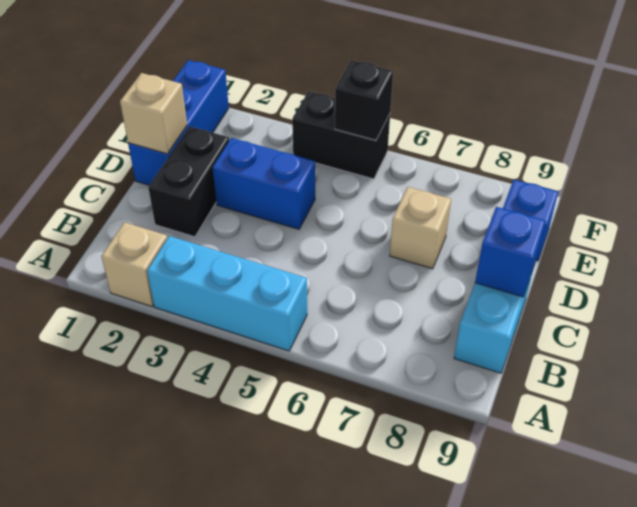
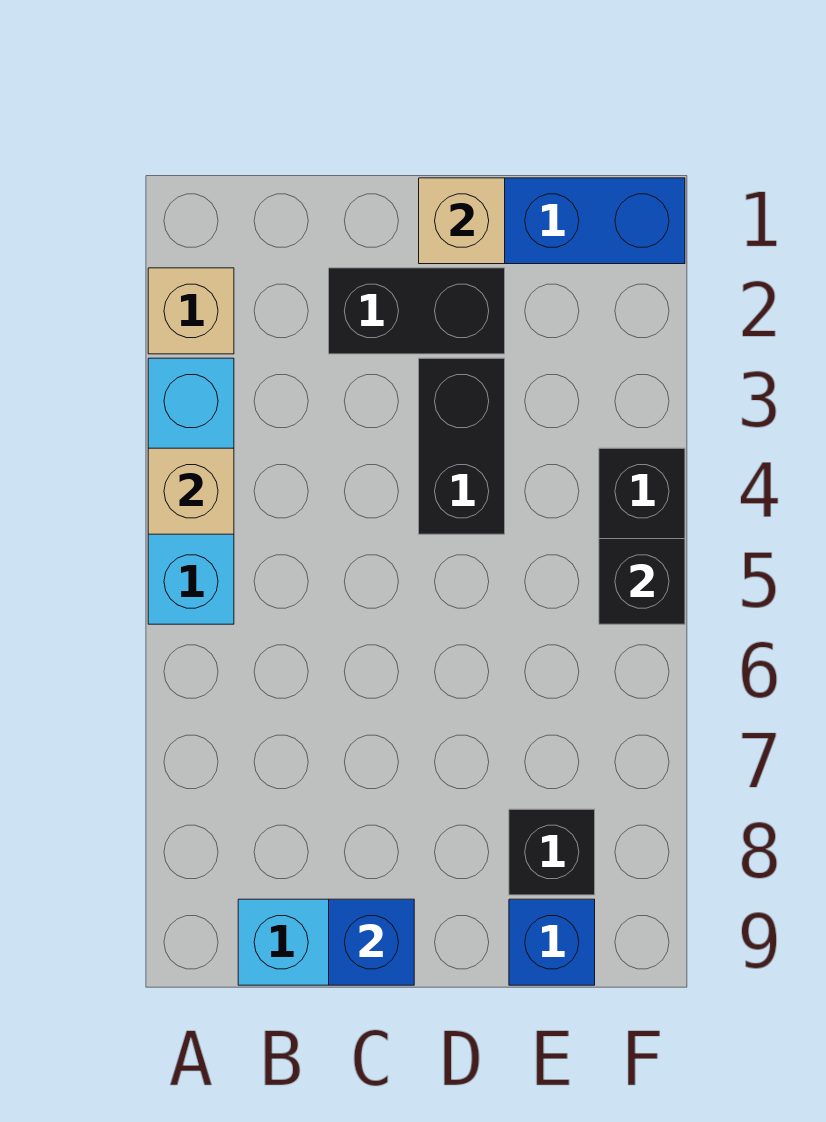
blue brick D3:D4 level 1 -> black brick D3:D4 level 1
tan brick D7 level 1 -> tan brick A4 level 2
none -> black brick E8 level 1

